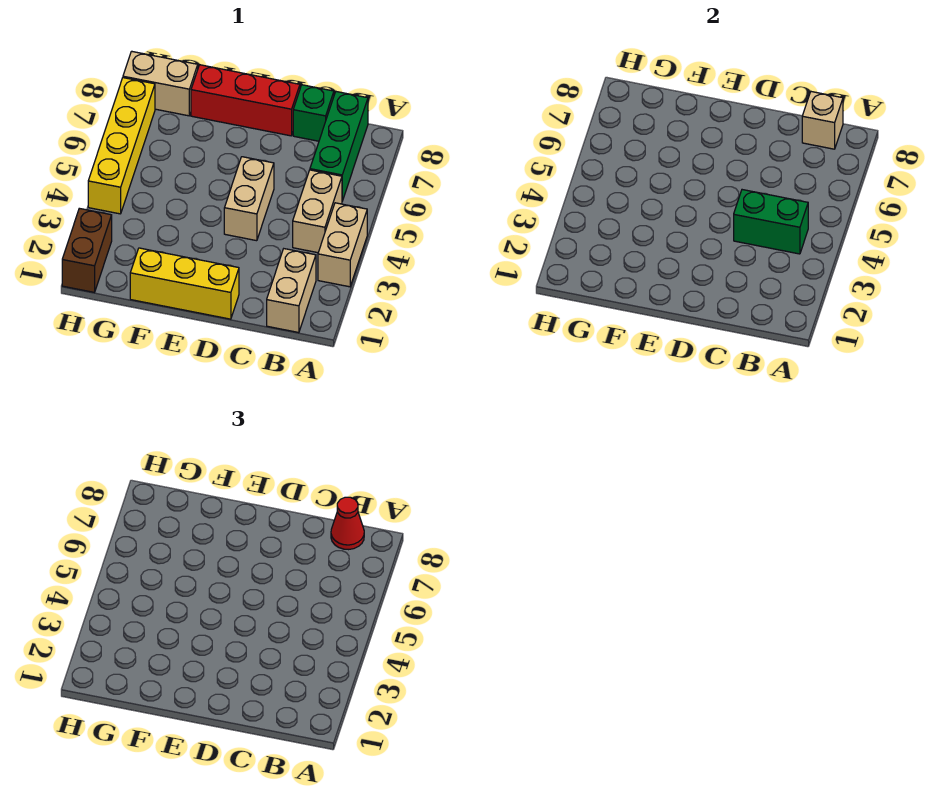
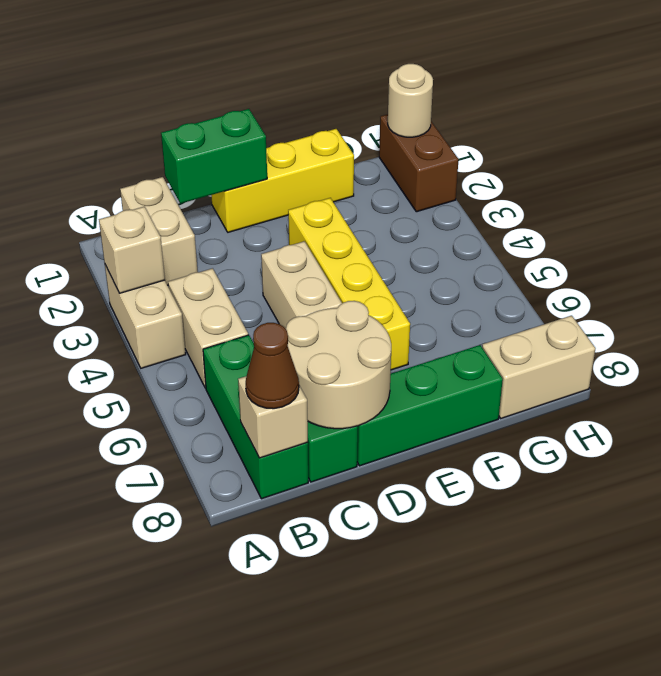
none -> tan brick A3 level 2
green brick B4:C4 level 2 -> green brick C1:D1 level 2
red cone B8 level 3 -> brown cone B8 level 3
none -> tan round brick C7:D8 level 2
red brick D8:F8 level 1 -> green brick D8:F8 level 1
none -> tan round brick H1 level 2
yellow brick H4:H7 level 1 -> yellow brick E3:E6 level 1

